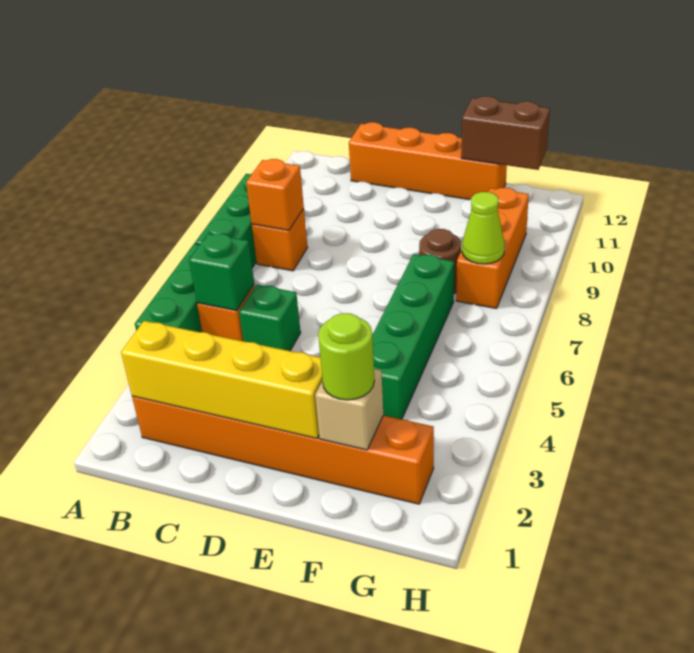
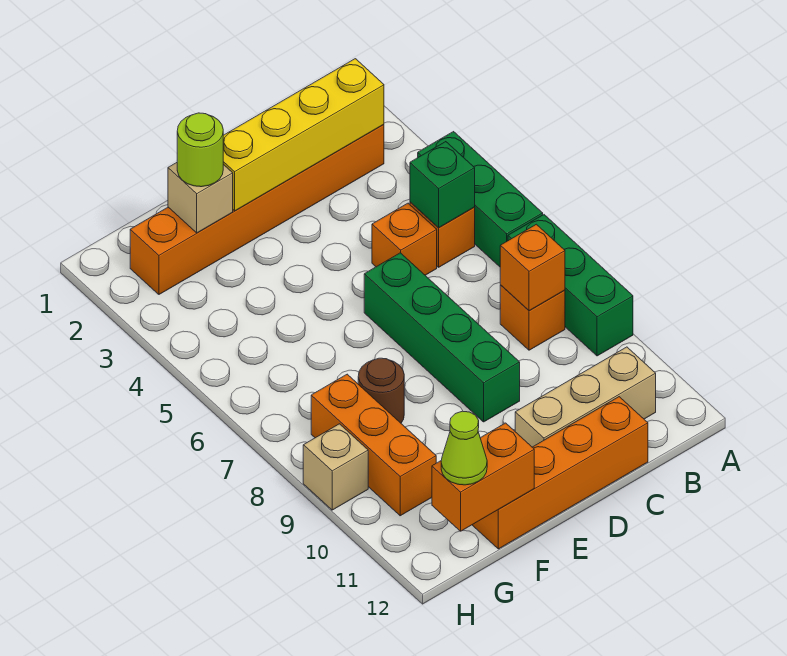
none -> tan brick B11:D11 level 1
green brick C5 level 1 -> orange brick C5 level 1
green brick F4:F7 level 1 -> green brick D6:D9 level 1
brown brick F12:G12 level 2 -> orange brick F12:G12 level 2
lime cone G8 level 2 -> lime cone G12 level 3
none -> tan brick H9 level 1

